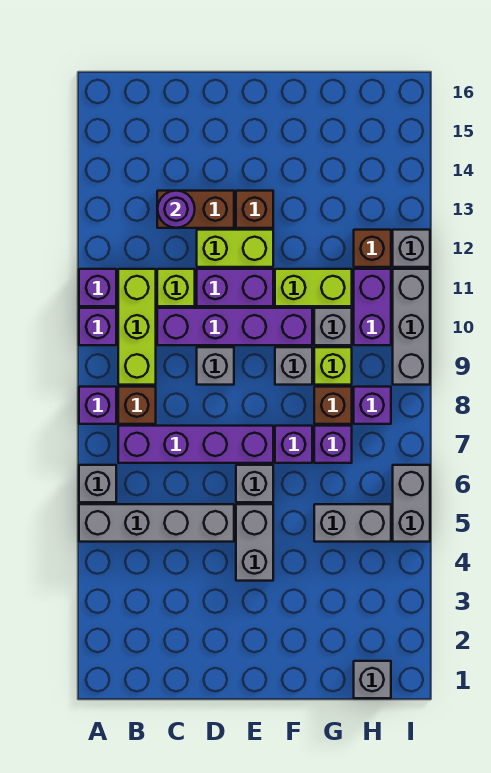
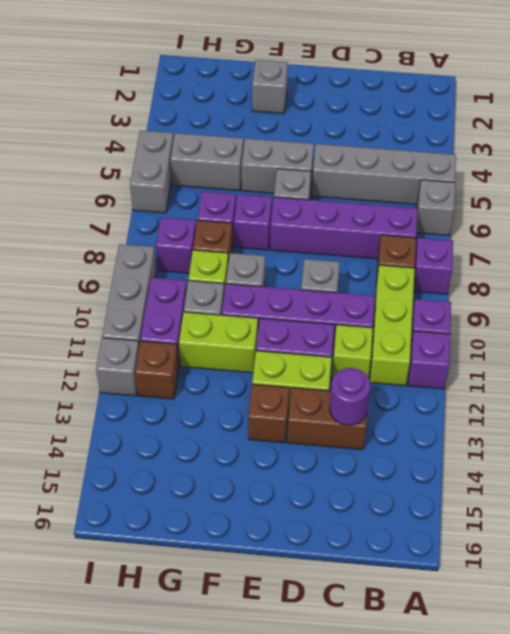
grey brick E4:E5 level 1 -> grey brick E5:F5 level 1
grey brick H1 level 1 -> grey brick F2 level 1

